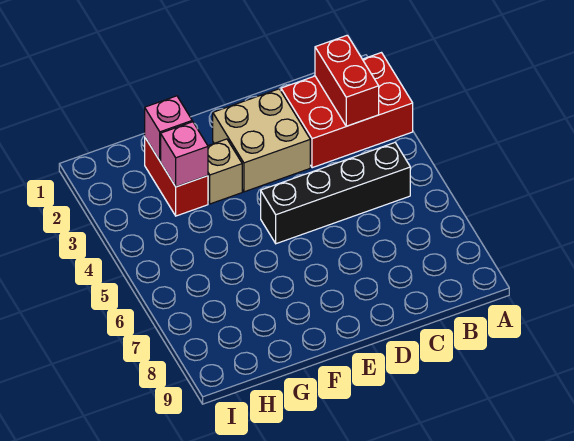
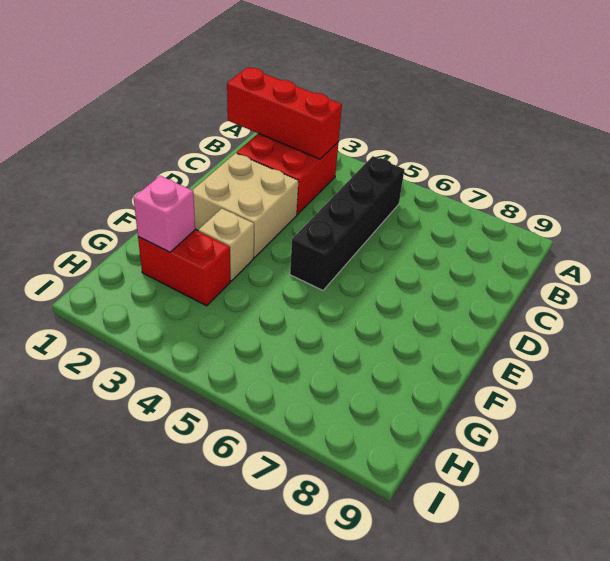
red brick A2:C3 level 1 -> red brick B2:C3 level 1
red brick B2:B3 level 2 -> red brick B1:B3 level 2
pink brick G3 level 2 -> none

